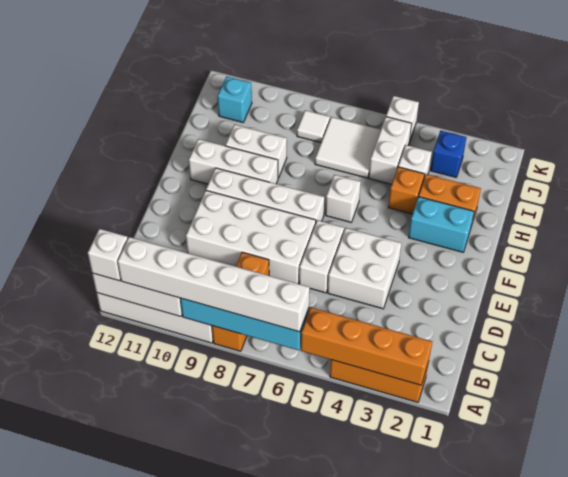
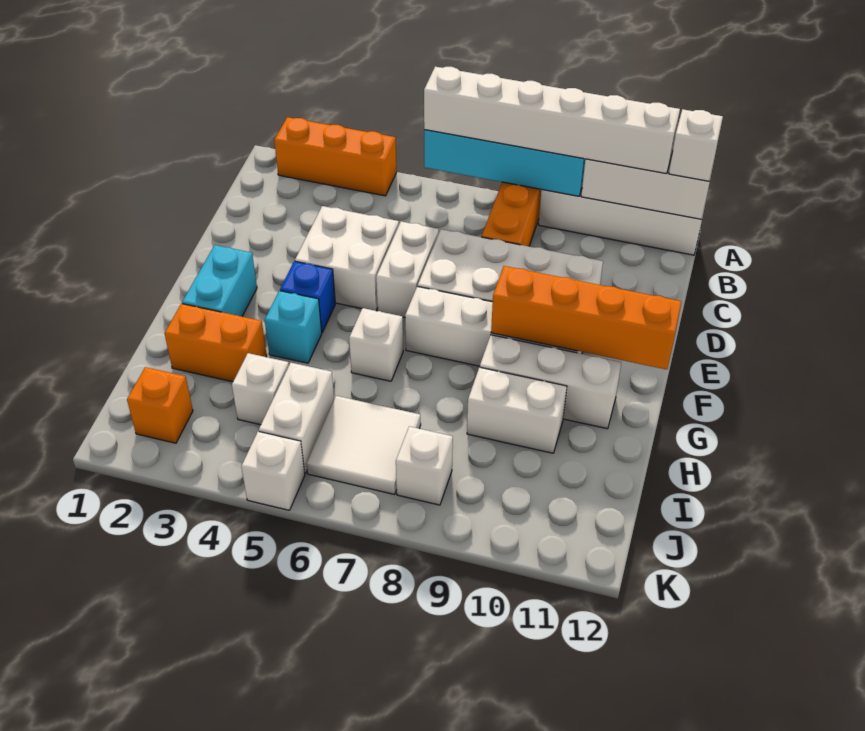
orange brick A2:A5 level 2 -> orange brick F9:F12 level 2
cyan brick G2:G3 level 1 -> cyan brick F2:G2 level 1
orange brick H4 level 1 -> orange brick J2 level 1
blue brick J3 level 1 -> blue brick F4 level 1
white tile J8 level 1 -> white brick J8 level 1
cyan brick J11 level 1 -> cyan brick G4 level 1

